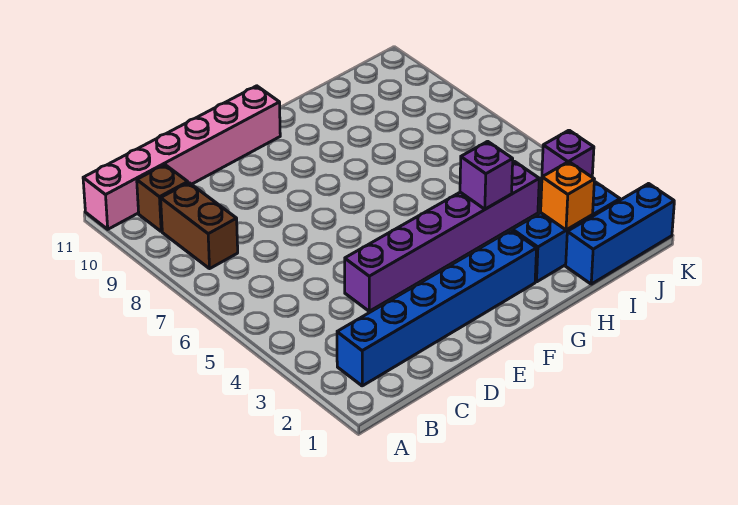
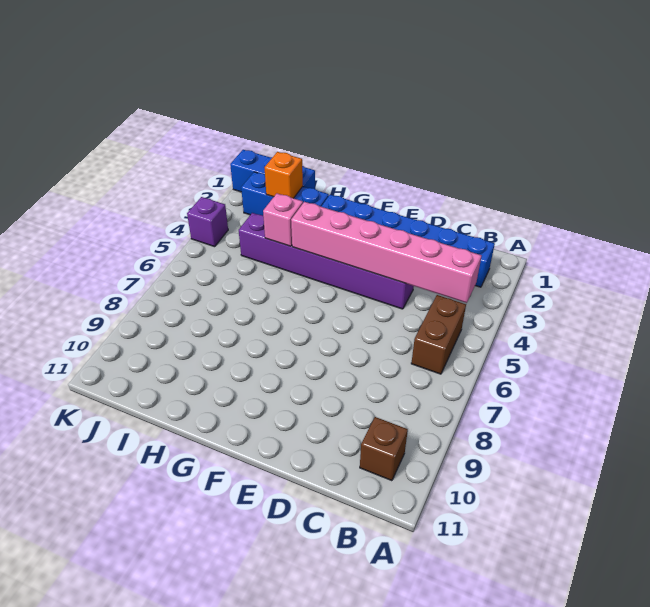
pink brick A11:F11 level 1 -> pink brick B4:G4 level 2
brown brick B8:B9 level 1 -> brown brick B5:B6 level 1
purple brick H4 level 2 -> pink brick H4 level 2

